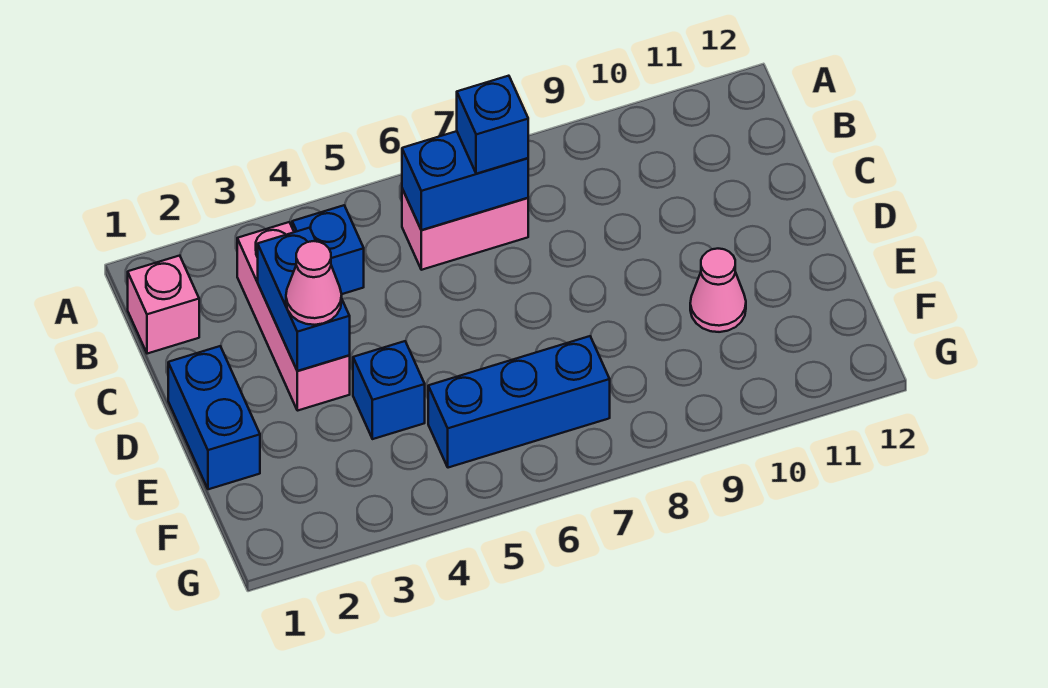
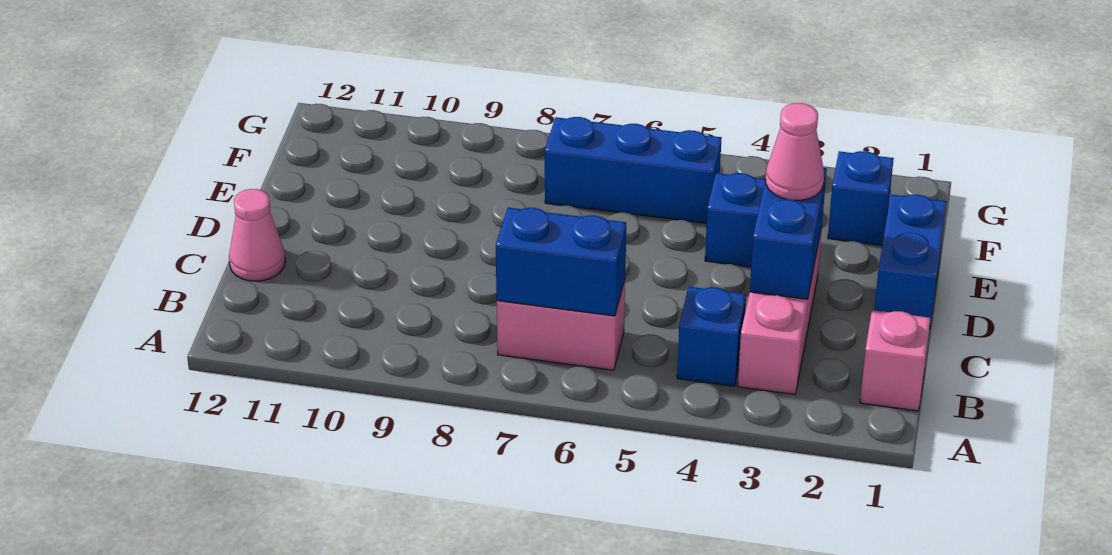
blue brick B7 level 3 -> blue brick F2 level 1
pink cone E10 level 1 -> pink cone C12 level 1

